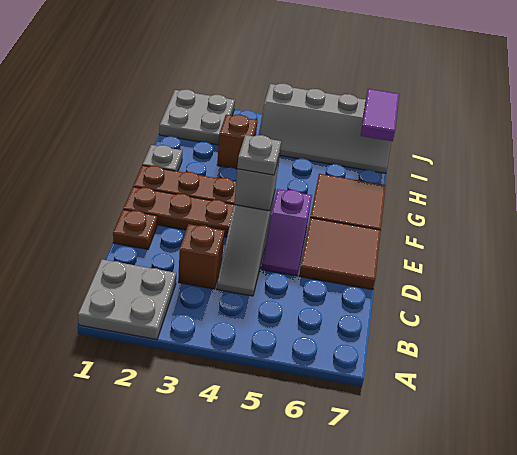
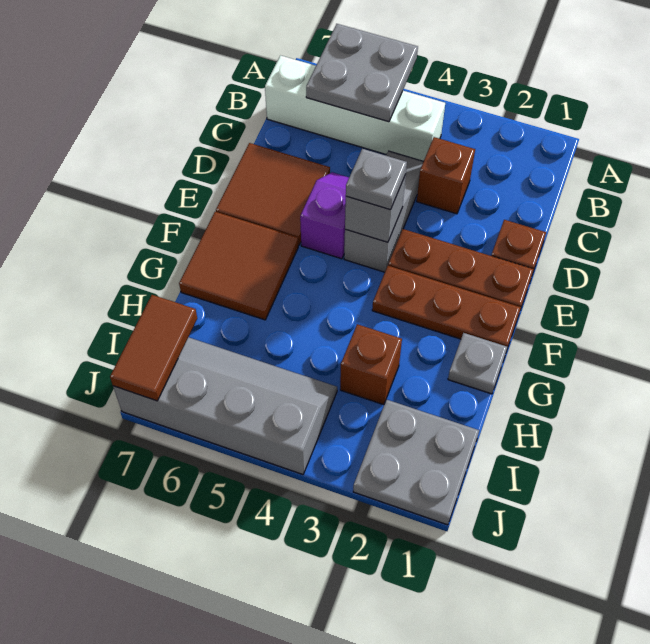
grey plate A1:B2 level 1 -> grey plate A5:B6 level 2
none -> white brick B4:B7 level 1
purple tile I7:J7 level 2 -> brown tile I7:J7 level 2

